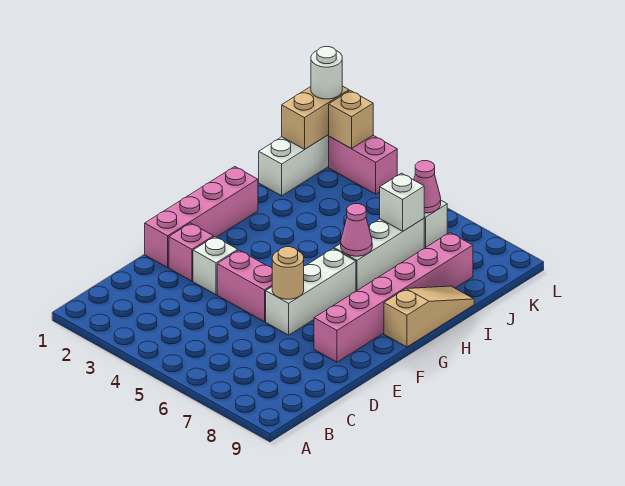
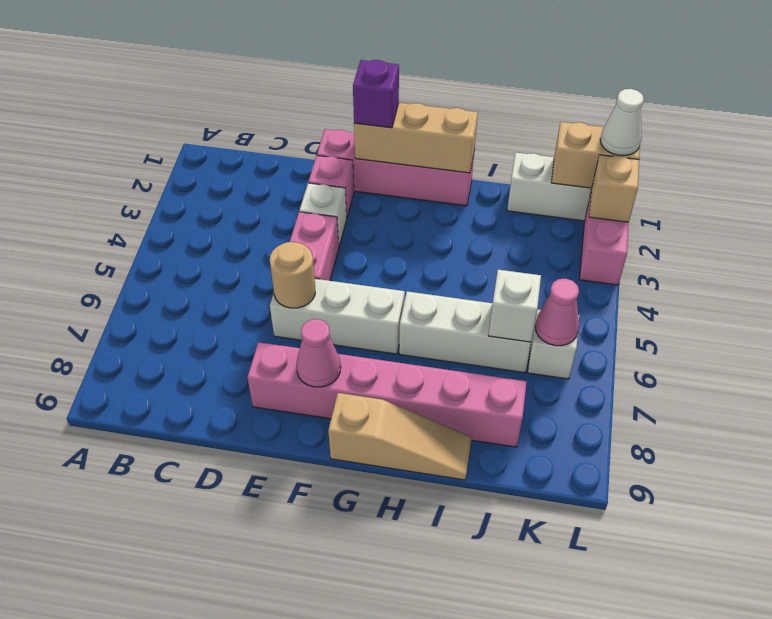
none -> tan brick F1:H1 level 2
none -> purple brick F1 level 3
pink cone H6 level 2 -> pink cone F8 level 2
white round brick L1 level 3 -> white cone L1 level 3

